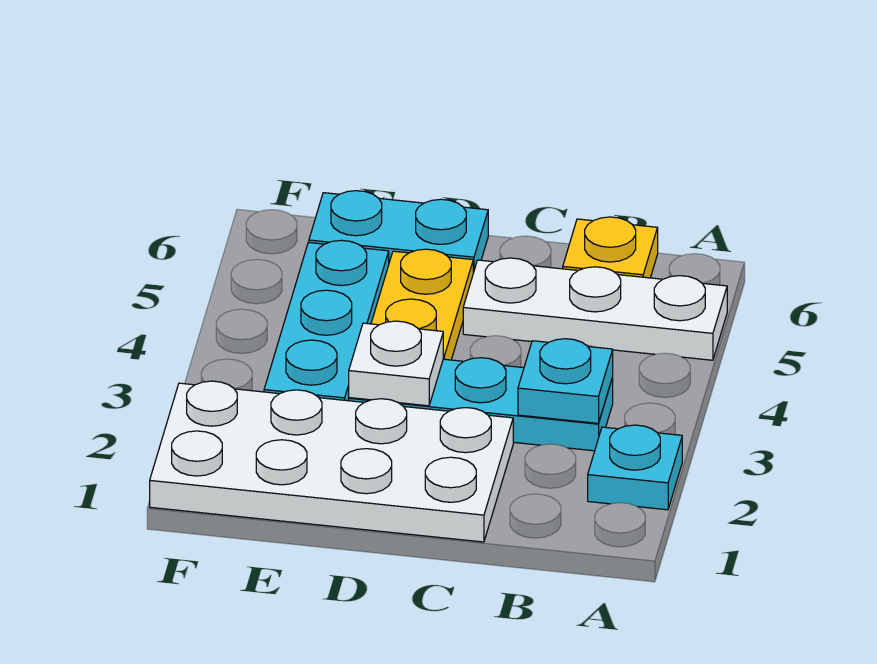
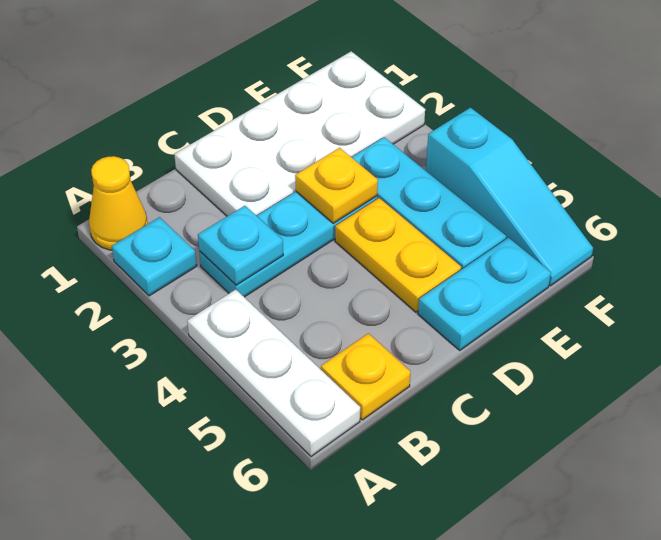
none -> yellow cone A1 level 1
white plate A5:C5 level 1 -> white plate A4:A6 level 1
white plate D3 level 2 -> yellow plate D3 level 2
none -> cyan slope F4:F6 level 1 top 4

